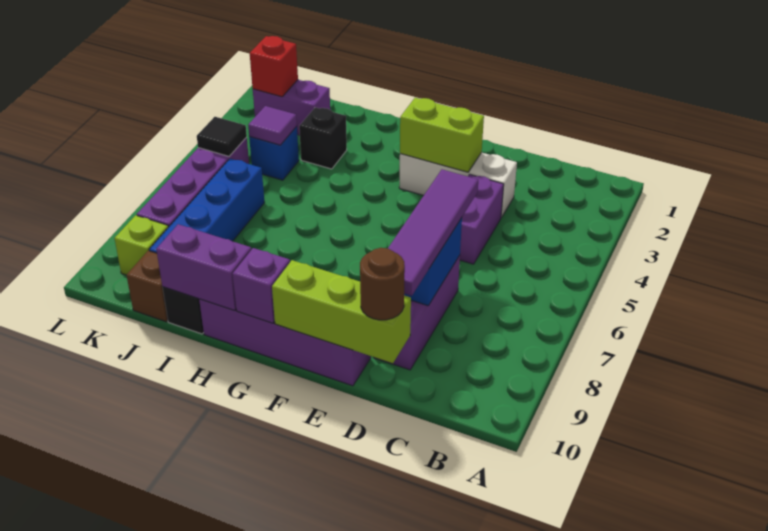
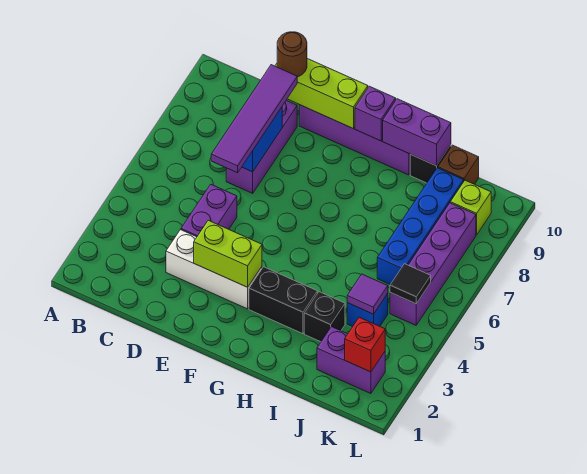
none -> black brick G3:H3 level 1

